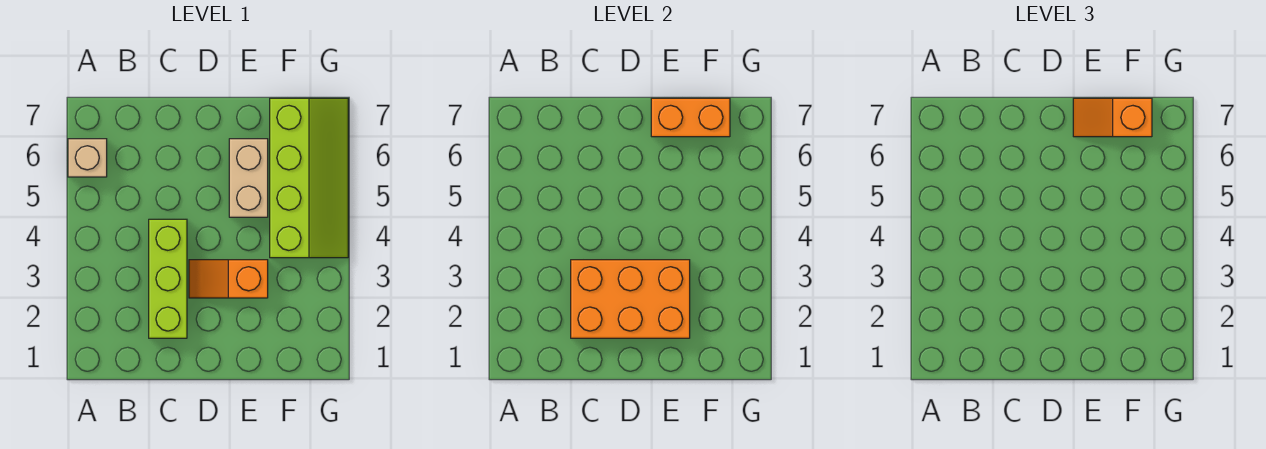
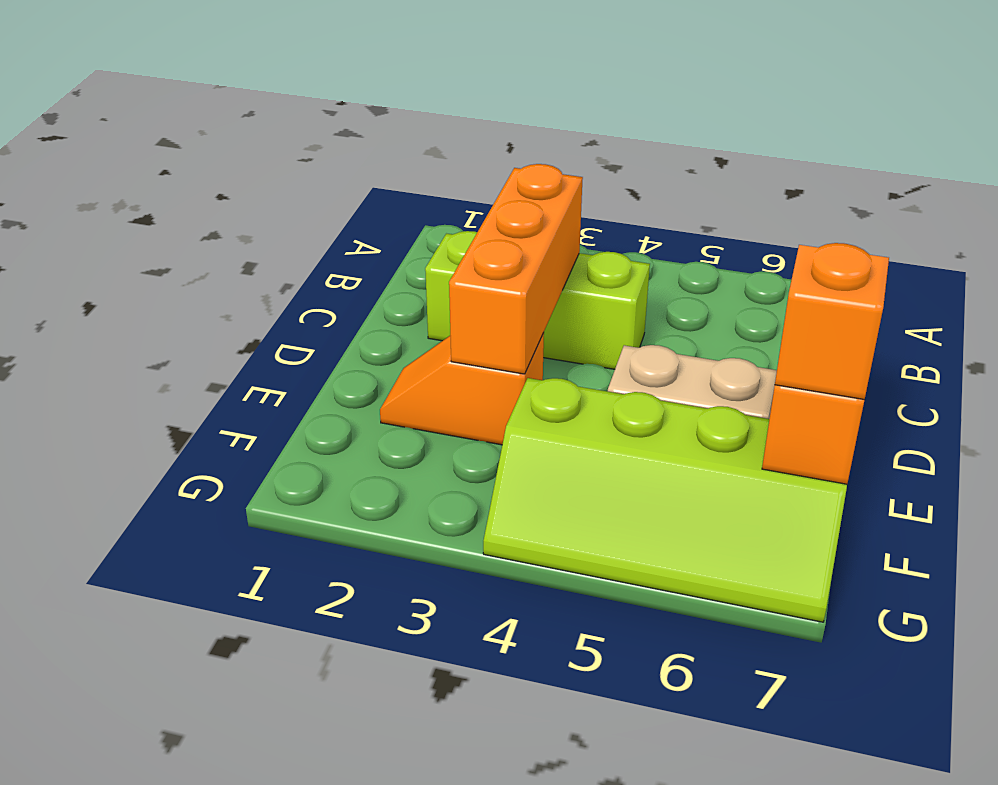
tan brick A6 level 1 -> none
orange brick C2:E3 level 2 -> orange brick C3:E3 level 2
orange slope D3:E3 level 1 top E -> orange slope E2:E3 level 1 top 3

